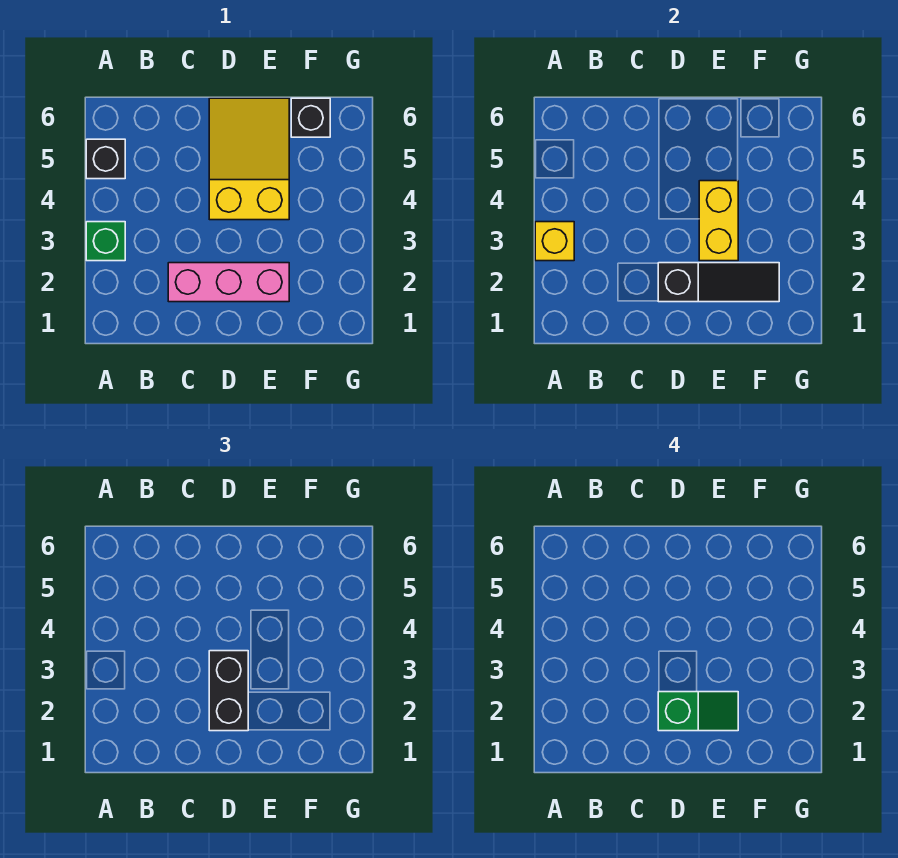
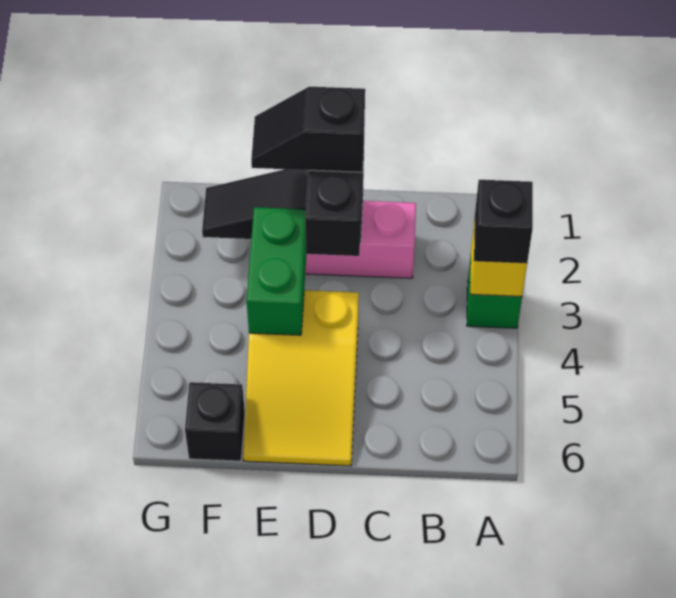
black brick A5 level 1 -> black brick A3 level 3
green slope D2:E2 level 4 top D -> black slope D2:E2 level 4 top D
yellow brick E3:E4 level 2 -> green brick E3:E4 level 2

